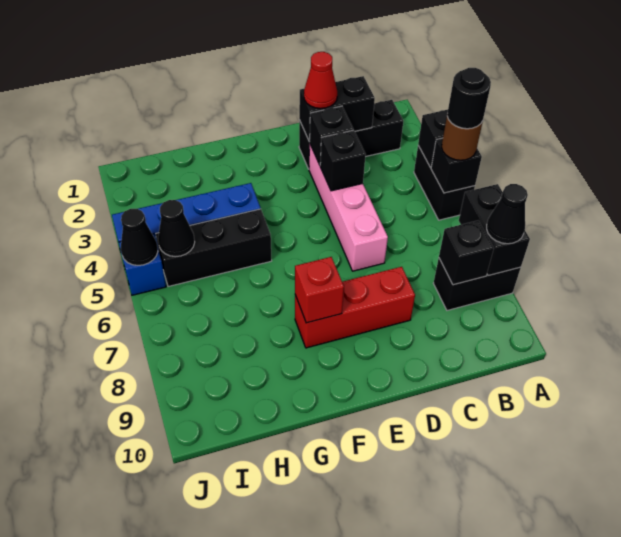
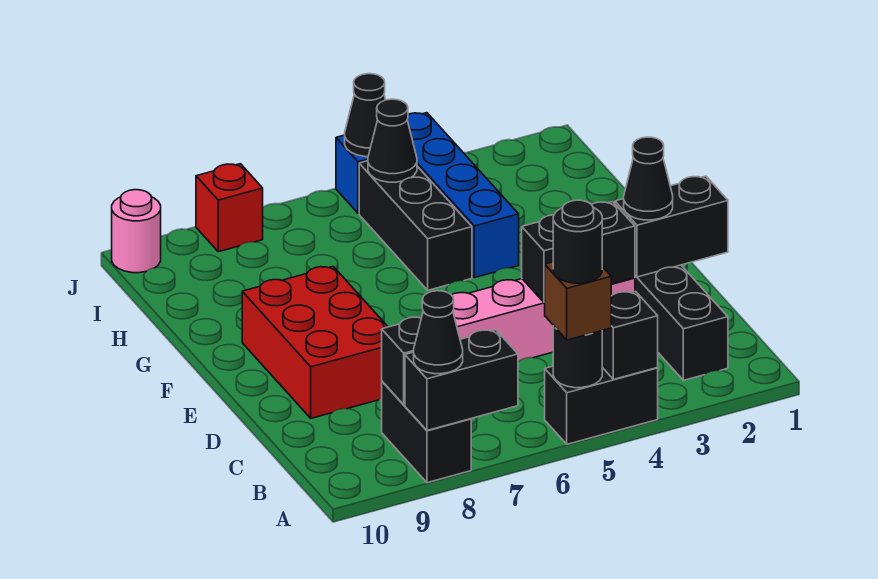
black brick A5 level 2 -> black round brick A5 level 2
brown round brick A5 level 3 -> brown brick A5 level 3
black brick C2:D2 level 2 -> black brick D1:D2 level 2
red cone D2 level 3 -> black cone D2 level 3
red brick D8:F8 level 1 -> red brick D8:F9 level 1
red brick F8 level 2 -> red brick J8 level 1
none -> pink round brick J10 level 1

